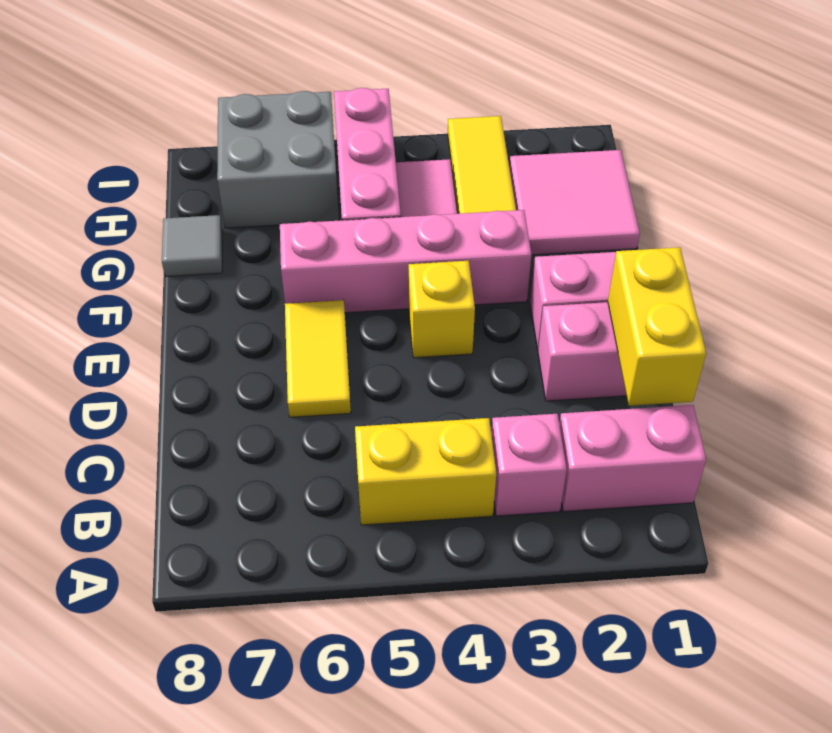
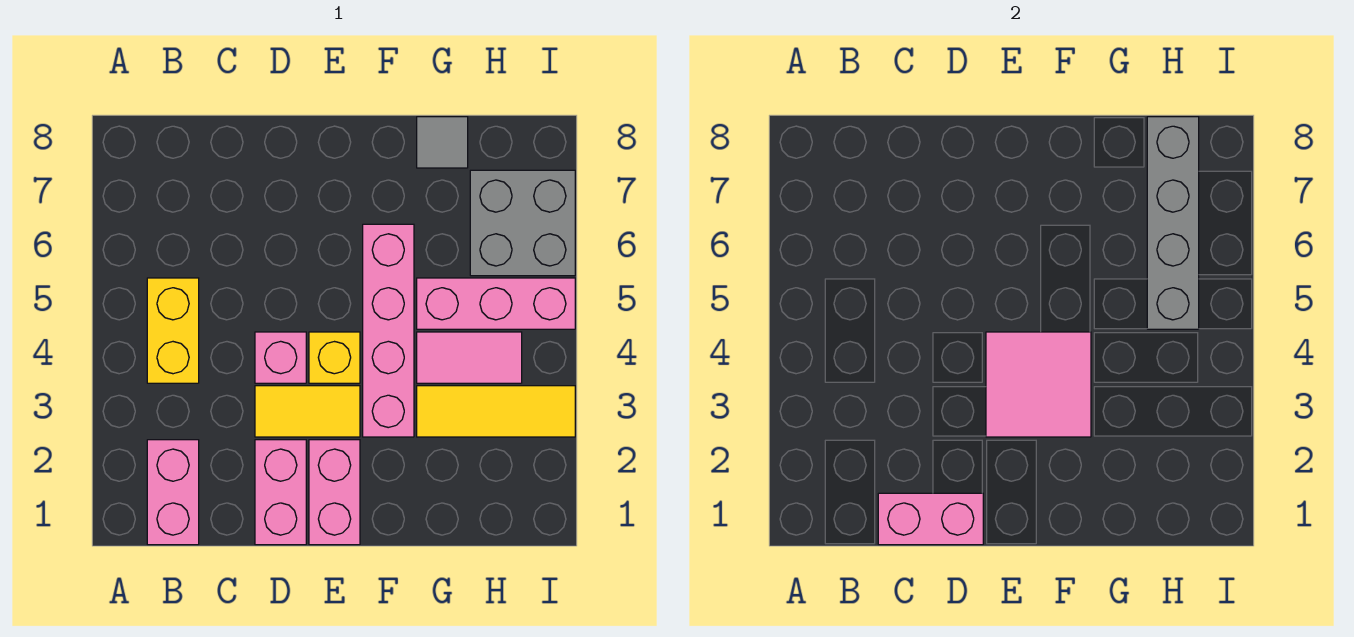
pink brick B3 level 1 -> pink brick D4 level 1
yellow brick C1:D1 level 2 -> pink brick C1:D1 level 2
yellow tile D6:E6 level 1 -> yellow tile D3:E3 level 1
pink tile G1:H2 level 1 -> pink tile E3:F4 level 2
none -> grey brick H5:H8 level 2

